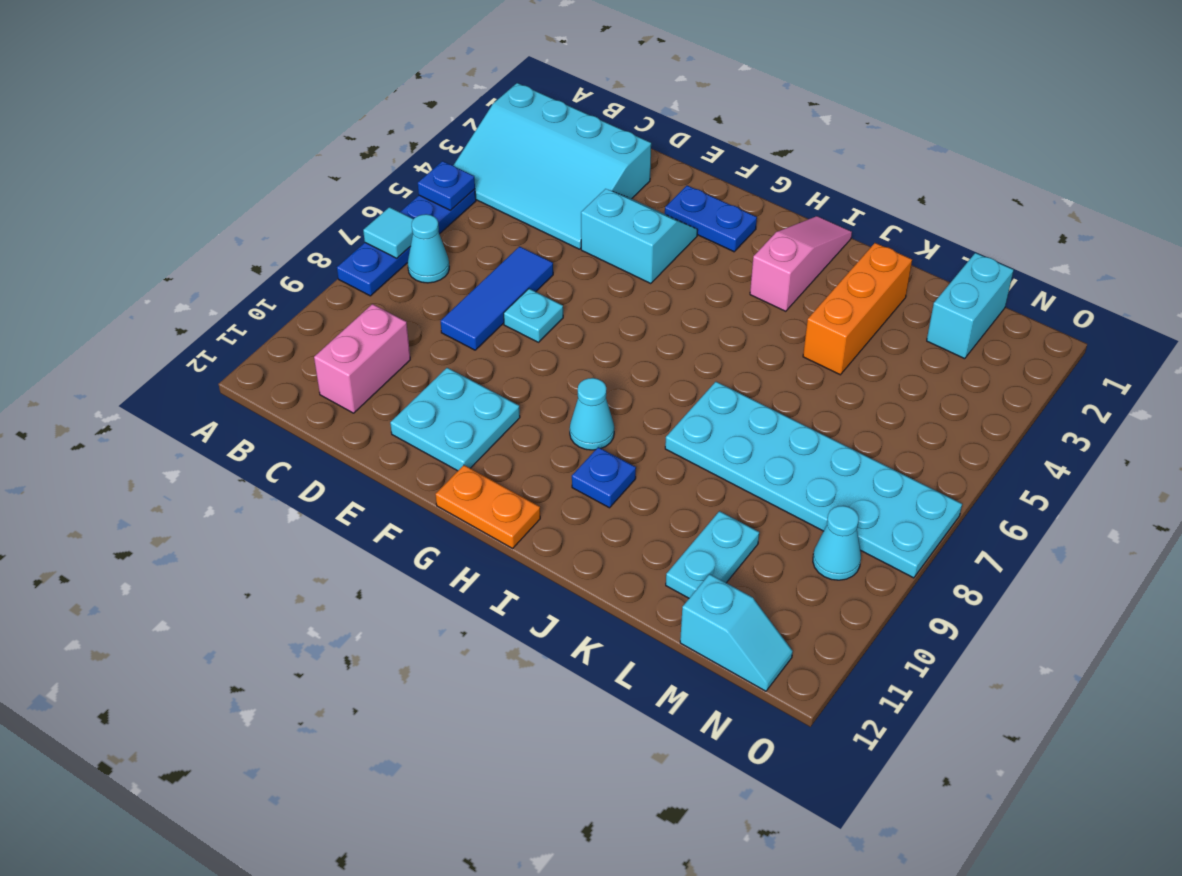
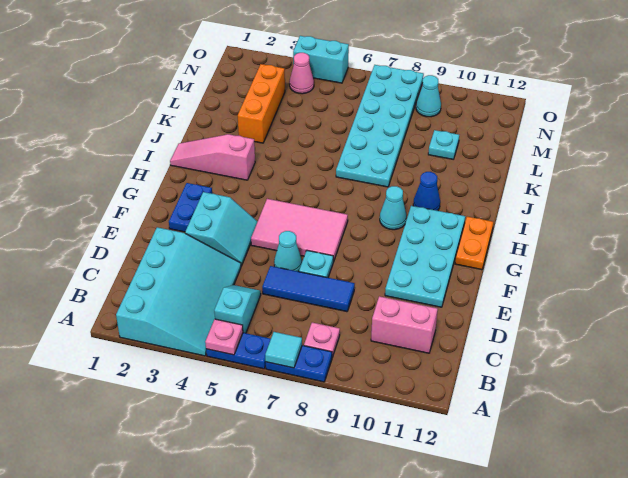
blue plate A5 level 2 -> pink plate A5 level 2
cyan cone B7 level 1 -> cyan cone E6 level 1
none -> pink plate B8 level 1
cyan slope E3:F4 level 1 top 4 -> cyan slope E3:F4 level 1 top 3
cyan plate E10:F11 level 1 -> cyan plate E10:H11 level 1
none -> pink tile F5:G7 level 1
blue plate I10 level 1 -> blue cone I10 level 1
orange brick K2:K4 level 1 -> orange brick K3:M3 level 1
cyan plate L10:L11 level 1 -> cyan plate L10 level 1
cyan brick M1:M2 level 1 -> cyan brick O4:O5 level 1
cyan slope M12:N12 level 1 top M -> cyan slope B5:C5 level 1 top B
none -> pink cone N4 level 1

